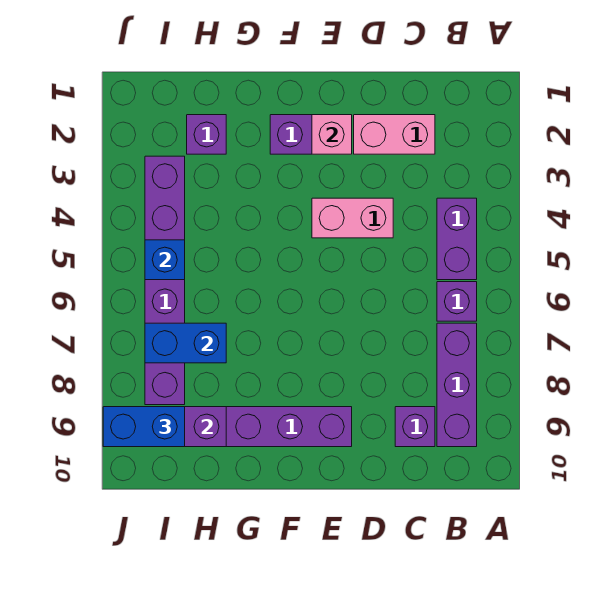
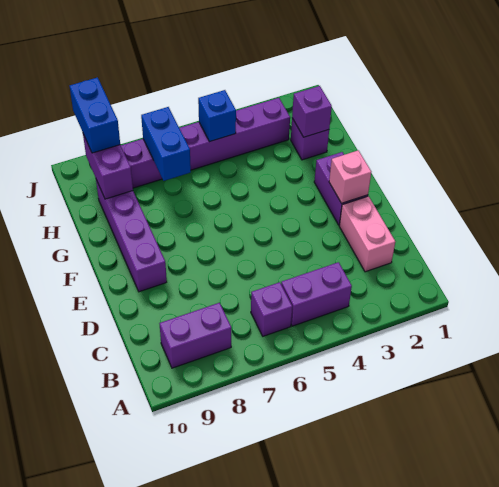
purple brick B7:B9 level 1 -> purple brick B8:B9 level 1
purple brick C9 level 1 -> purple brick H2 level 2
pink brick D4:E4 level 1 -> none

